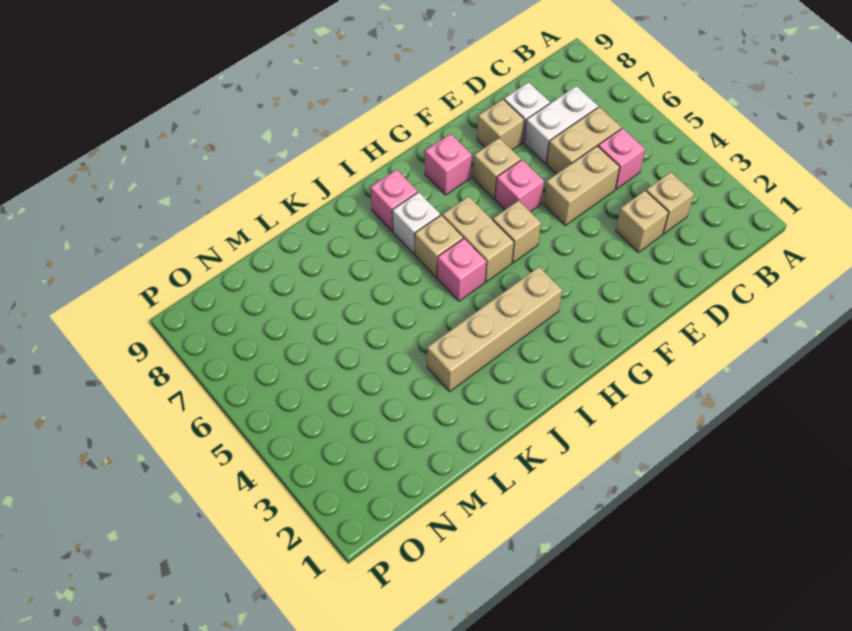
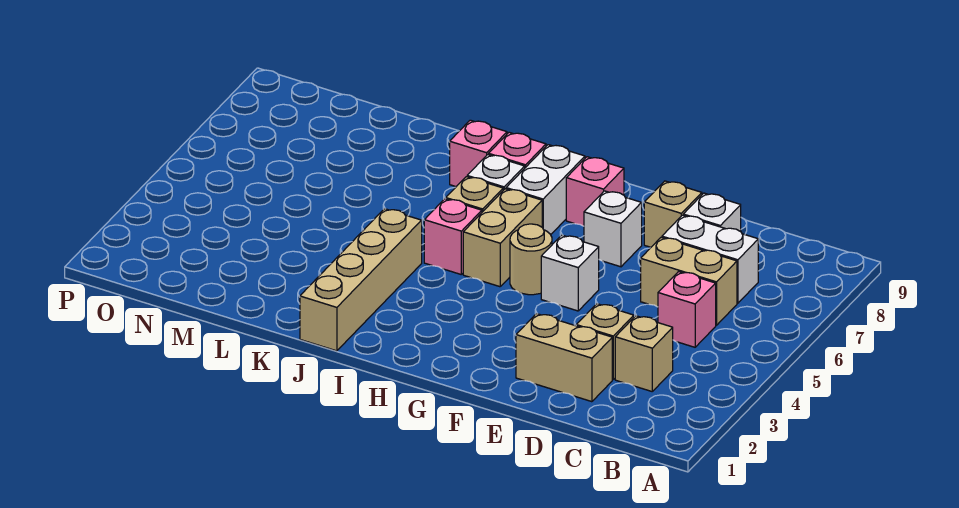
tan brick D5:E5 level 1 -> tan brick D2:E2 level 1
none -> white brick F5 level 1
pink brick F6 level 1 -> pink brick J8 level 1
tan brick F7 level 1 -> white brick F7 level 1
tan brick G5 level 1 -> tan round brick G5 level 1
tan brick H3:K3 level 1 -> tan brick J1:J4 level 1
none -> white brick H7:H8 level 1

